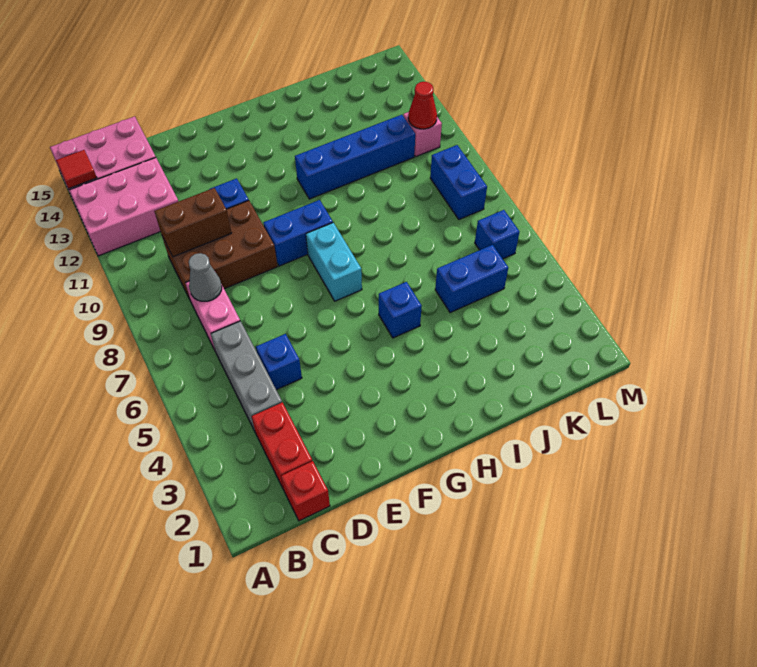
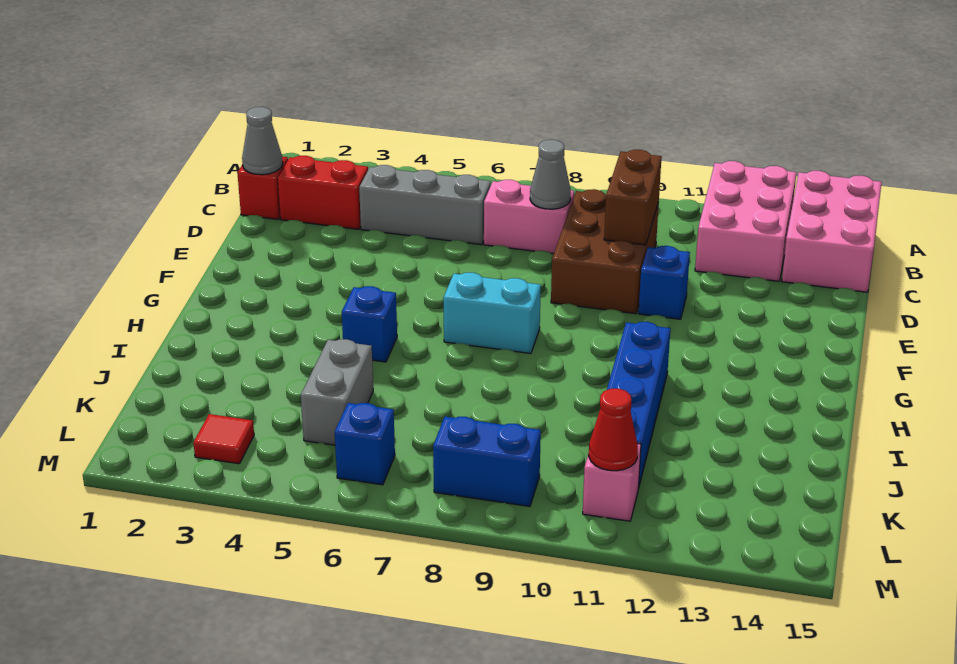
red tile A14 level 2 -> red tile L3 level 1
none -> grey cone C1 level 2
blue brick D5 level 1 -> none
blue brick F9:G9 level 1 -> none
blue brick J5:K5 level 1 -> grey brick J5:K5 level 1

